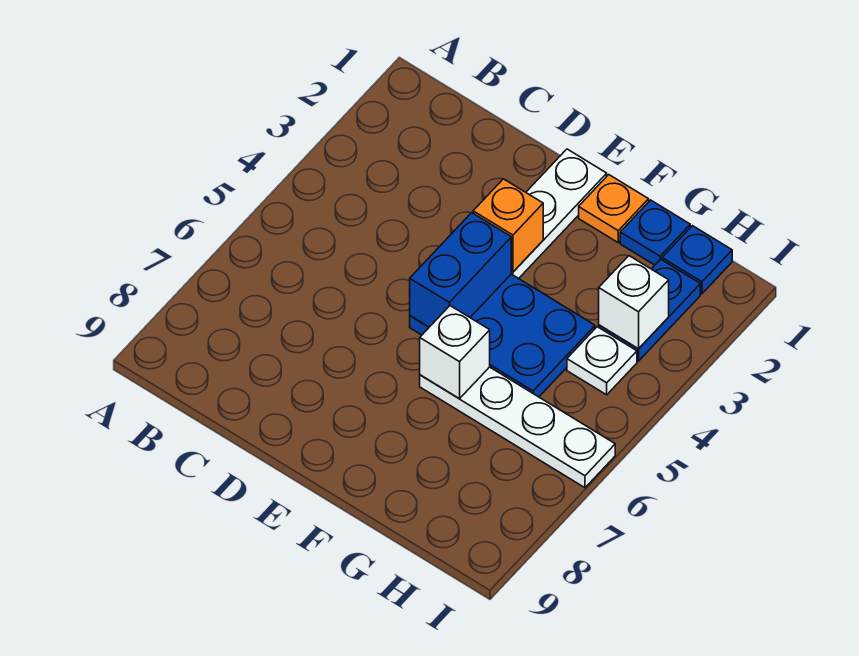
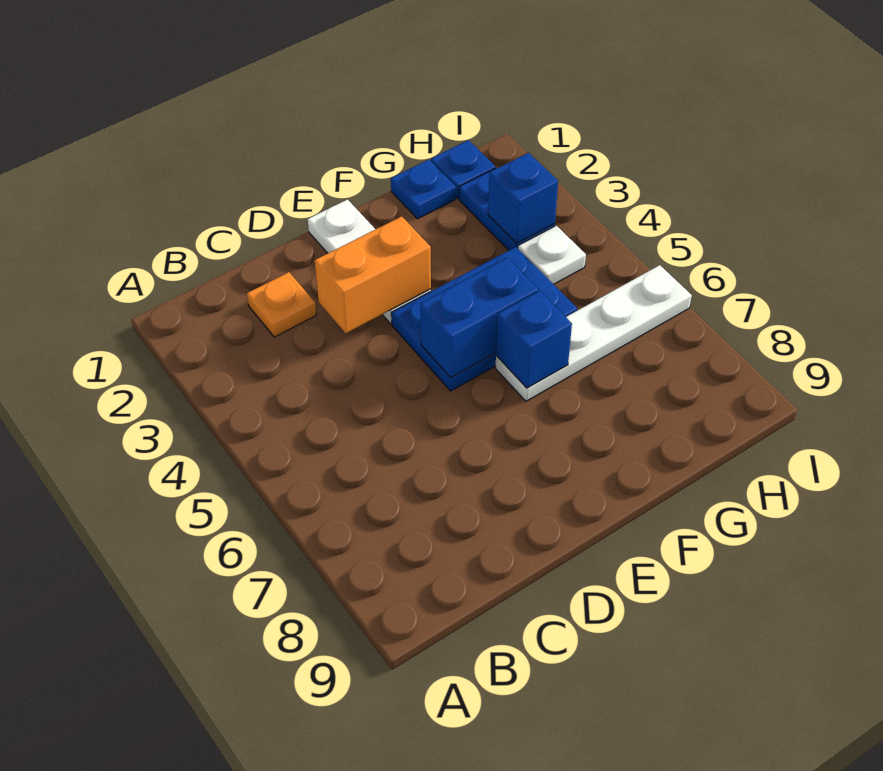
orange brick E3 level 2 -> orange brick D3:E3 level 2
blue brick E4:E5 level 2 -> blue brick E5:F5 level 2
orange plate F1 level 1 -> orange plate C2 level 1
white brick F6 level 2 -> blue brick F6 level 2
white brick H3 level 2 -> blue brick H3 level 2

